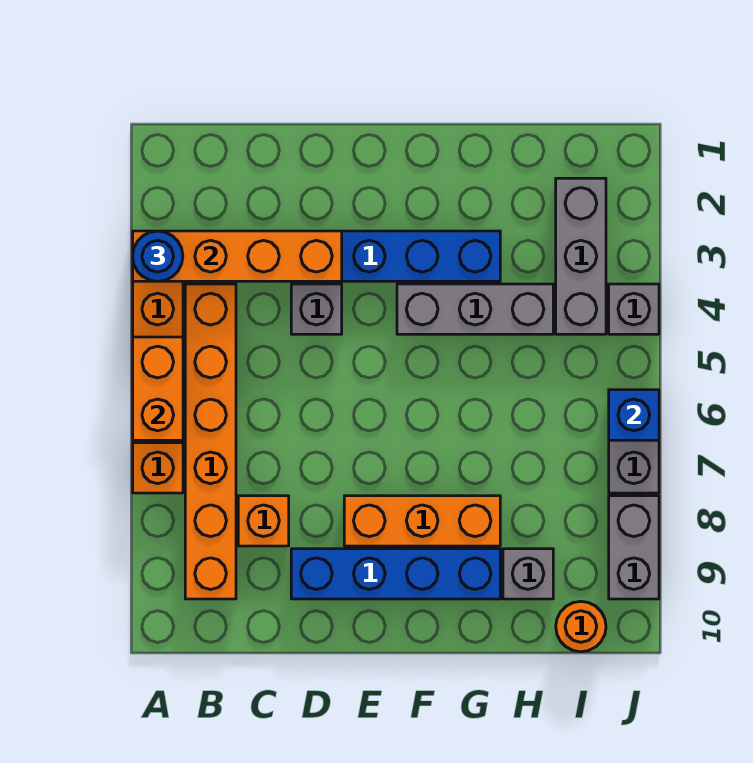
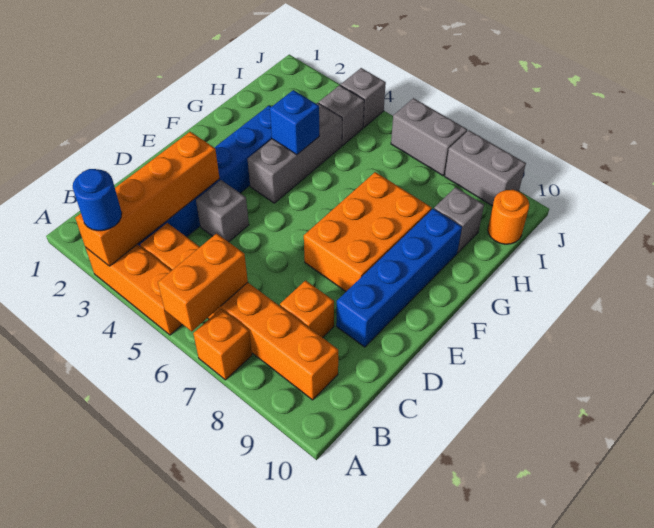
orange brick A5:A6 level 2 -> orange brick A6:B6 level 2
orange brick E8:G8 level 1 -> orange brick E7:G8 level 1
grey brick I2:I4 level 1 -> grey brick I4 level 1
blue brick J6 level 2 -> blue brick G4 level 2

